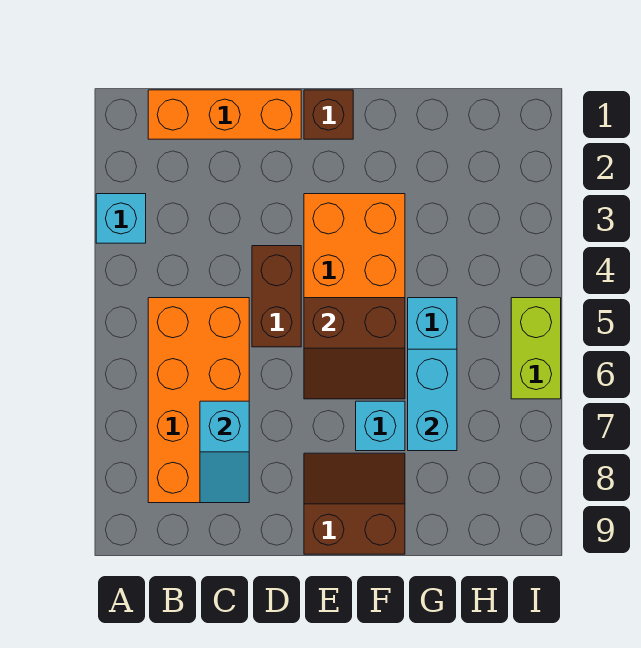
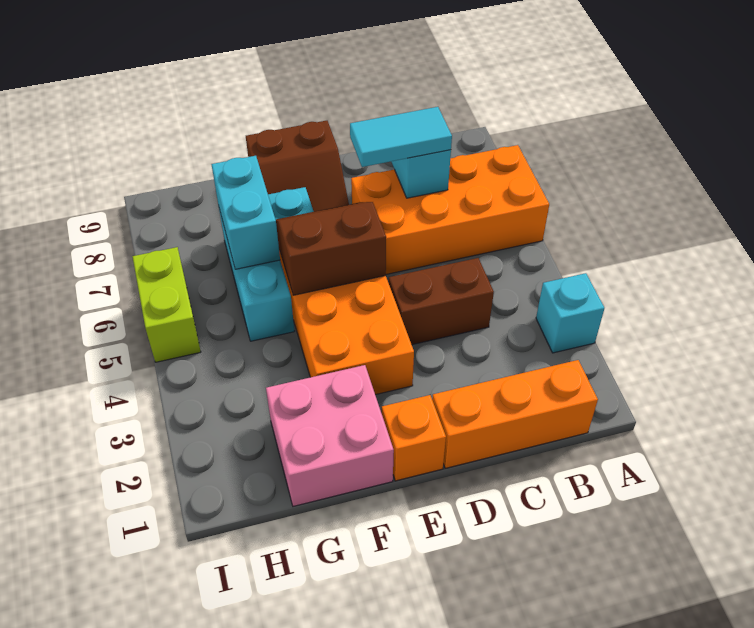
orange brick B5:C8 level 1 -> orange brick A6:D7 level 1
none -> cyan tile C7:D7 level 3
brown brick D4:D5 level 1 -> brown brick C4:D4 level 1
brown brick E1 level 1 -> orange brick E1 level 1
none -> pink brick F1:G2 level 1

